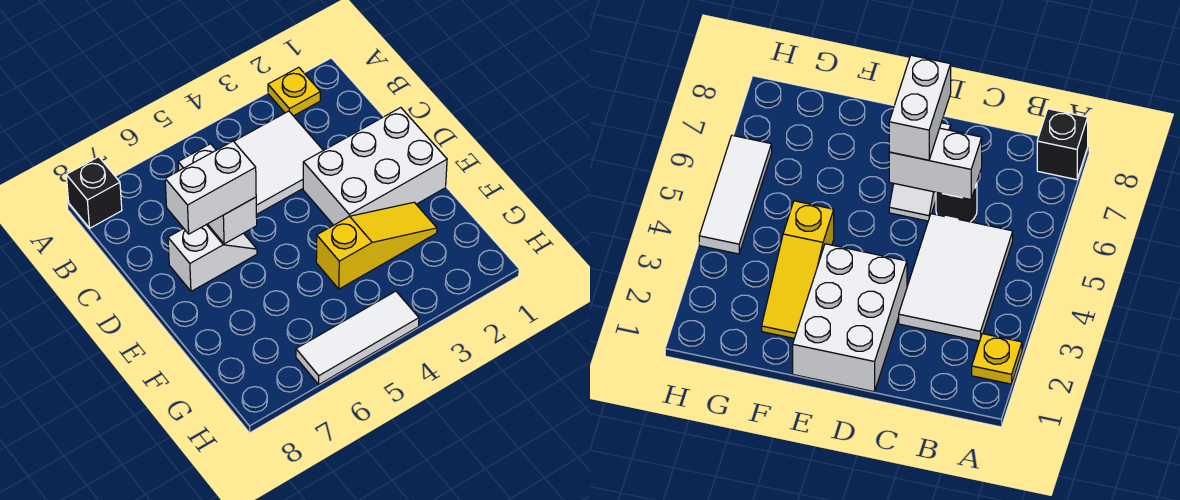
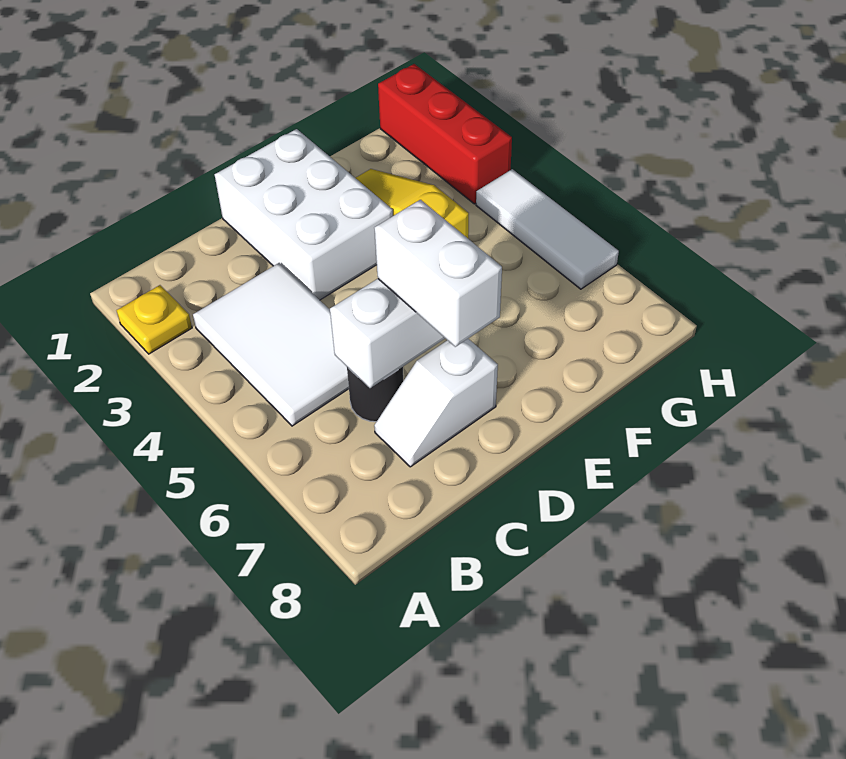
black brick A8 level 1 -> none
white slope D6:D7 level 1 top 7 -> white slope C7:D7 level 1 top D
none -> red brick H1:H3 level 1

